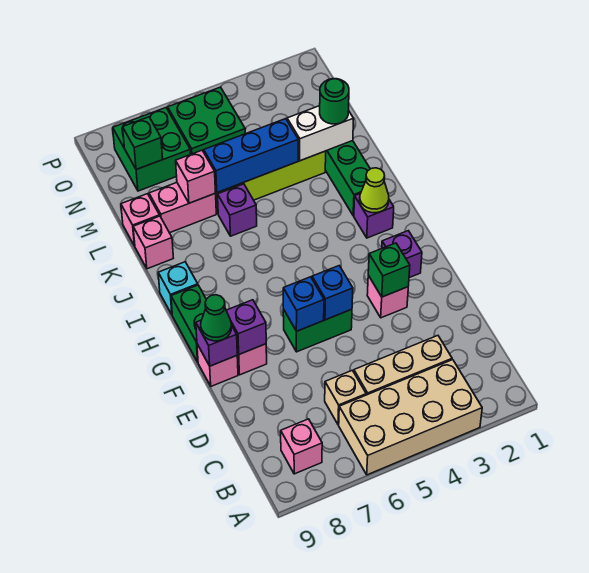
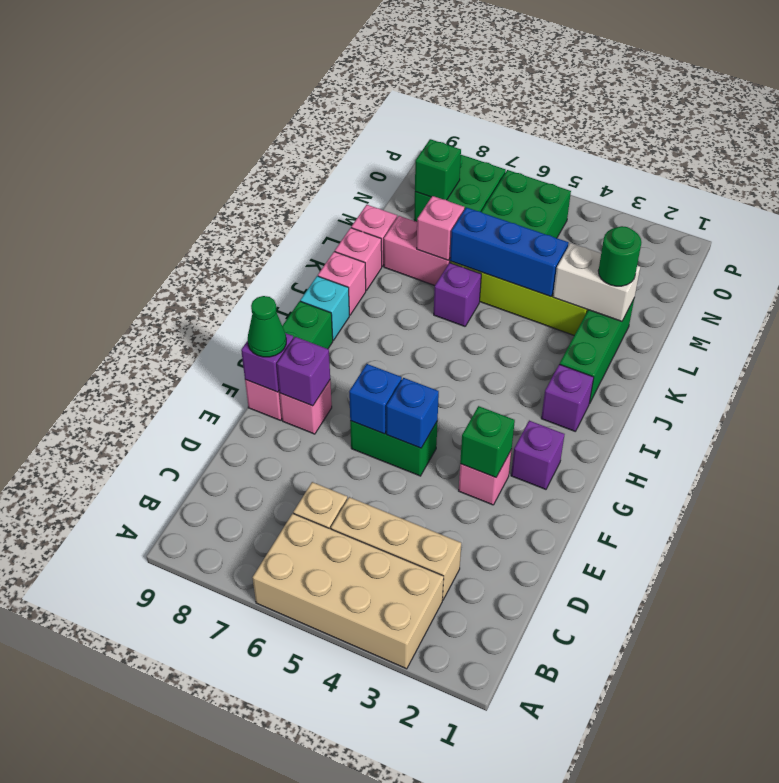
pink brick B8 level 1 -> pink brick J9 level 1
lime cone I2 level 2 -> none

